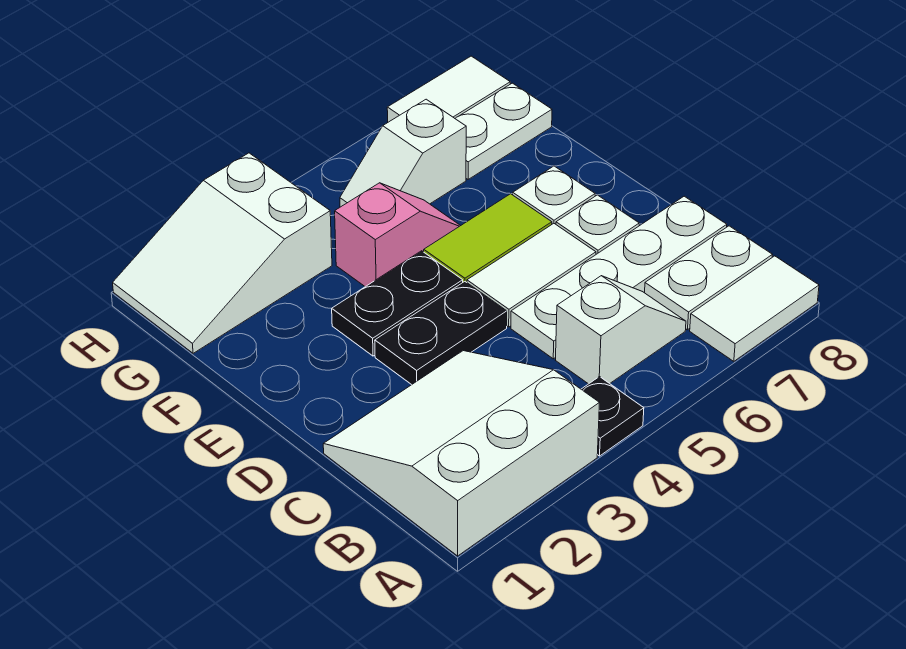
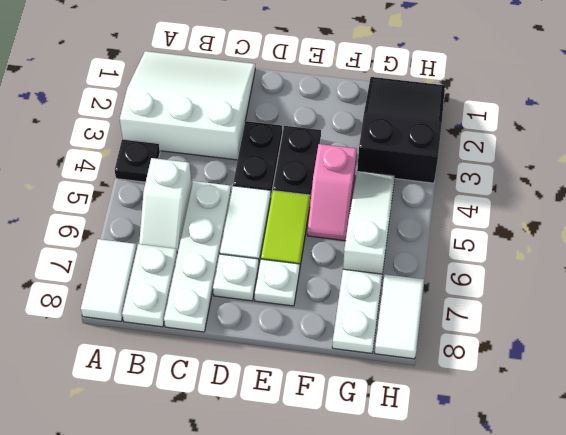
white slope A1:C3 level 1 top A -> white slope A1:C3 level 1 top 3
white slope G1:H3 level 1 top 3 -> black slope G1:H3 level 1 top 3
white slope G5:G6 level 1 top 6 -> white slope G4:G6 level 1 top 6

